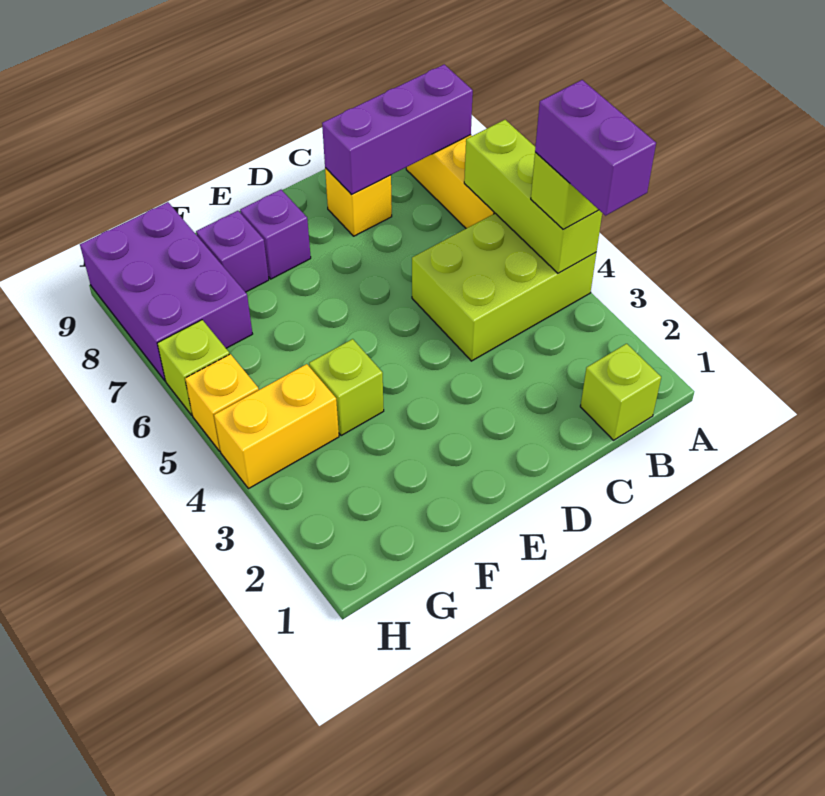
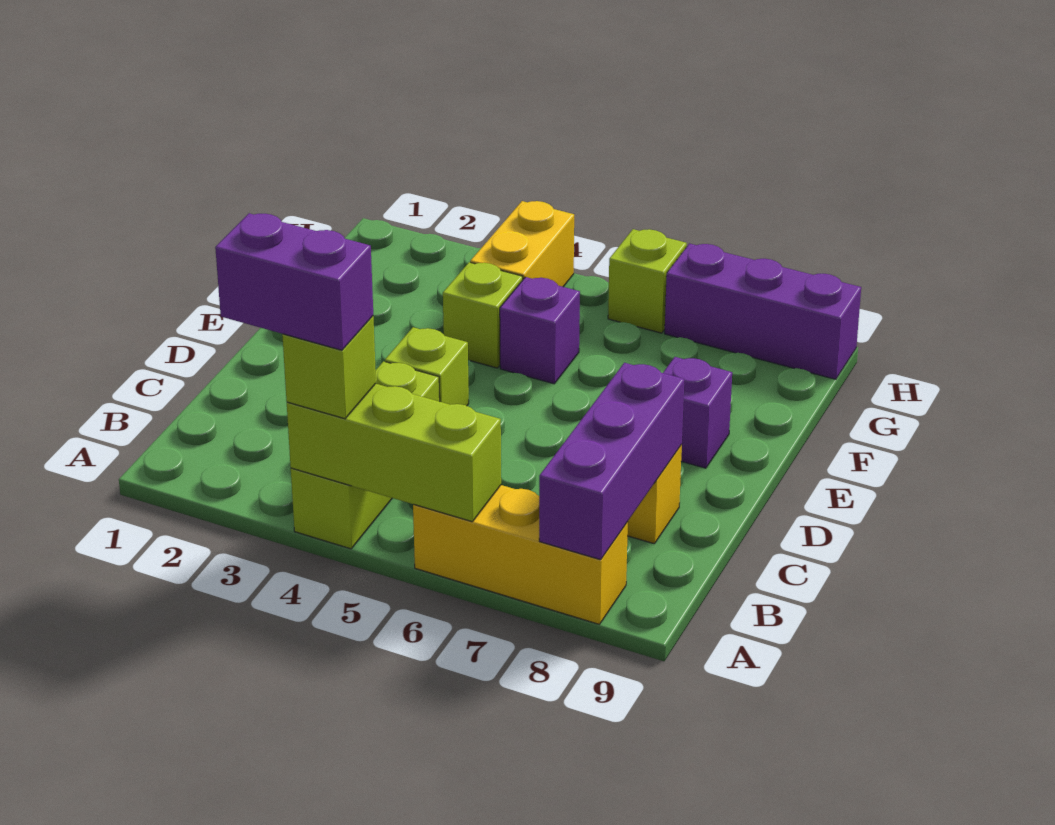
lime brick A4:C5 level 1 -> lime brick A4:C4 level 1
lime brick B1 level 1 -> lime brick D4 level 1
purple brick F8 level 1 -> purple brick F5 level 1
purple brick G7:H9 level 1 -> purple brick H7:H9 level 1
yellow brick H5 level 1 -> none

